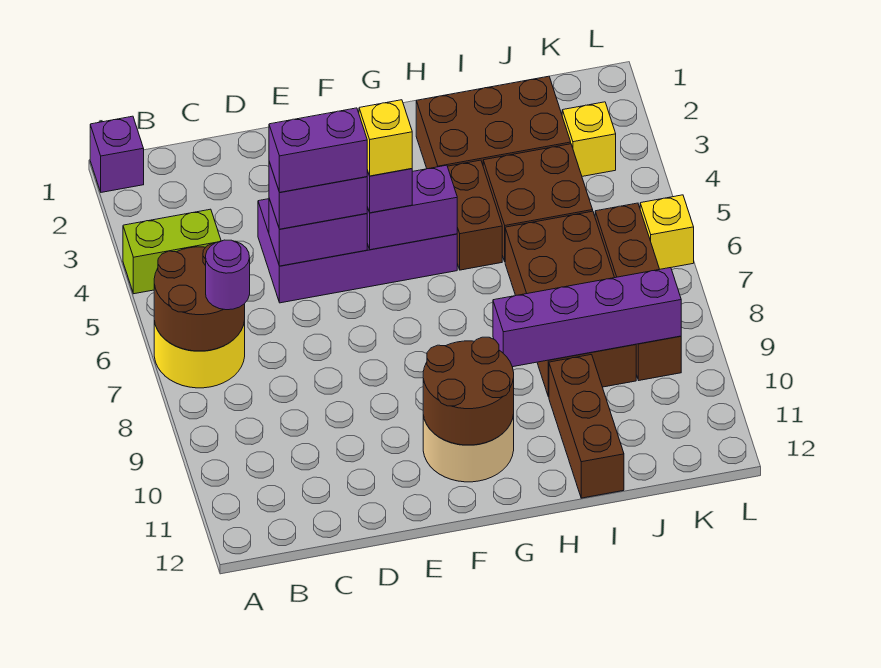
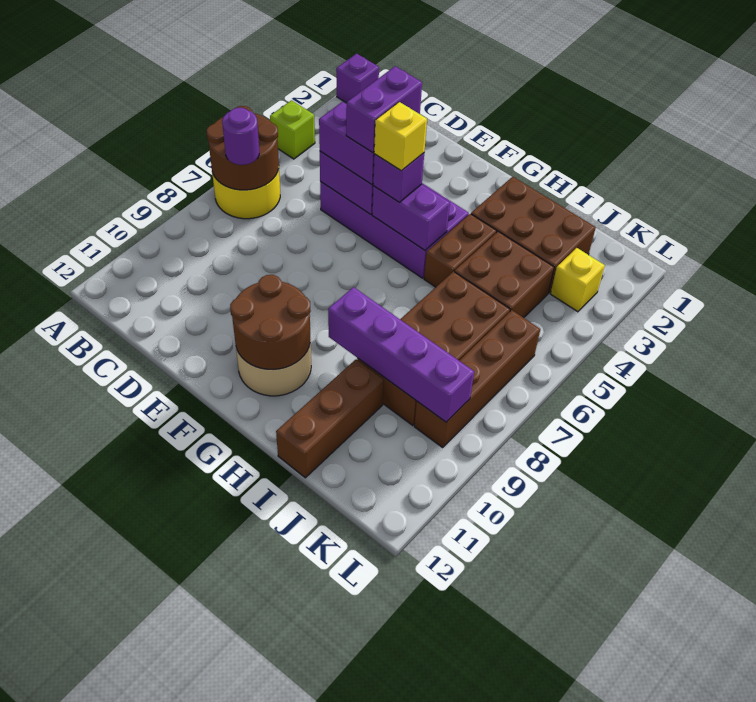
lime brick A4:B4 level 1 -> lime brick A4 level 1
purple brick D5:E5 level 4 -> purple brick E4:E5 level 4
yellow brick L6 level 1 -> none

